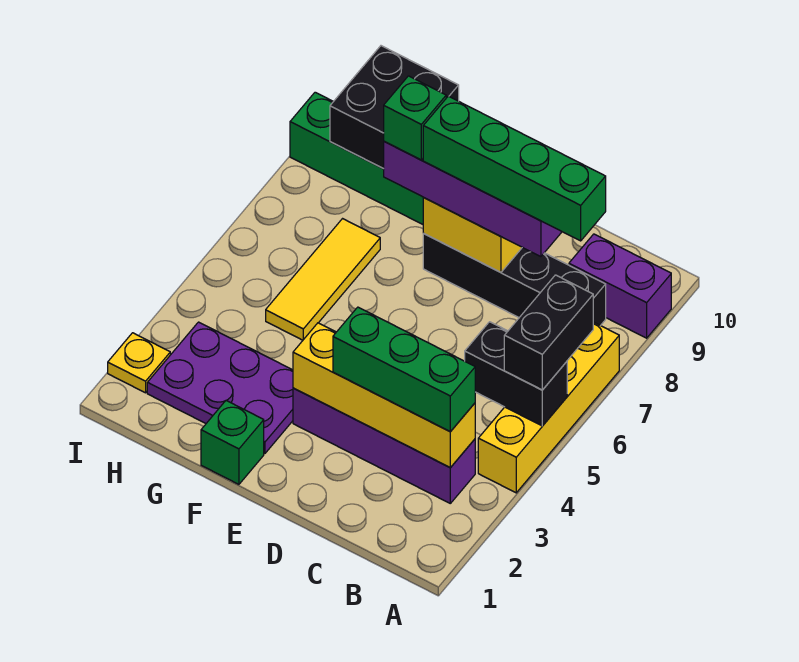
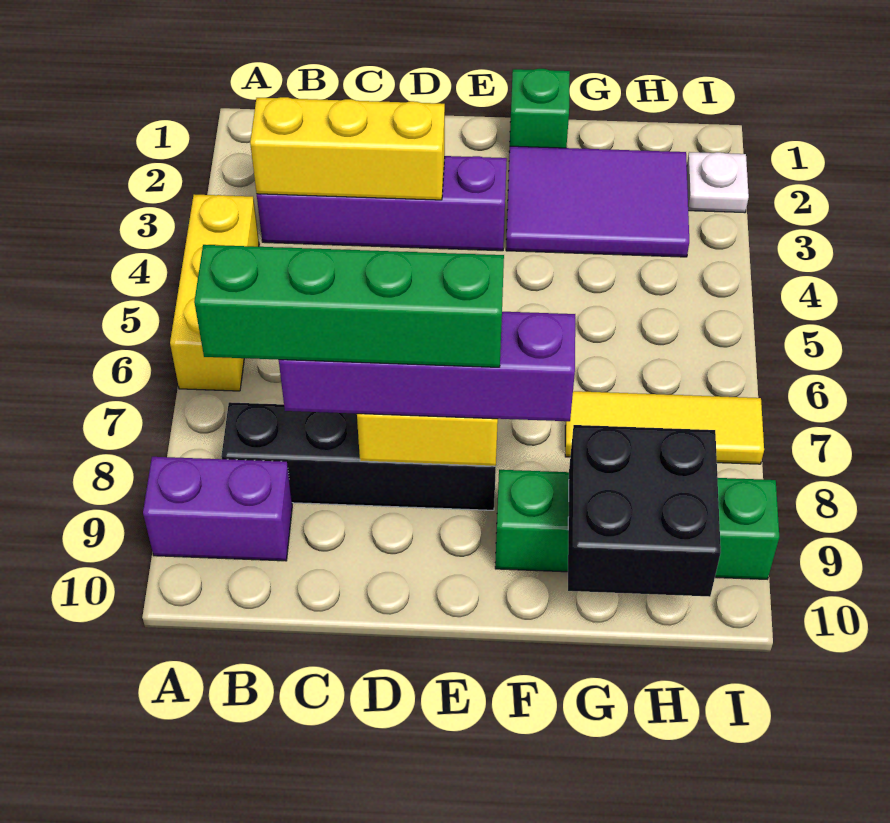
yellow brick A4:A7 level 1 -> yellow brick A4:A6 level 1
black brick A5:B5 level 2 -> none
black brick A5:A6 level 3 -> none
yellow brick B3:E3 level 2 -> yellow brick B3:D3 level 2
green brick B3:D3 level 3 -> none
purple plate F2:H3 level 1 -> purple tile F2:H3 level 1
green brick F8 level 4 -> none
yellow tile G5:G7 level 1 -> yellow tile G7:I7 level 1
yellow plate I2 level 1 -> white plate I2 level 1

